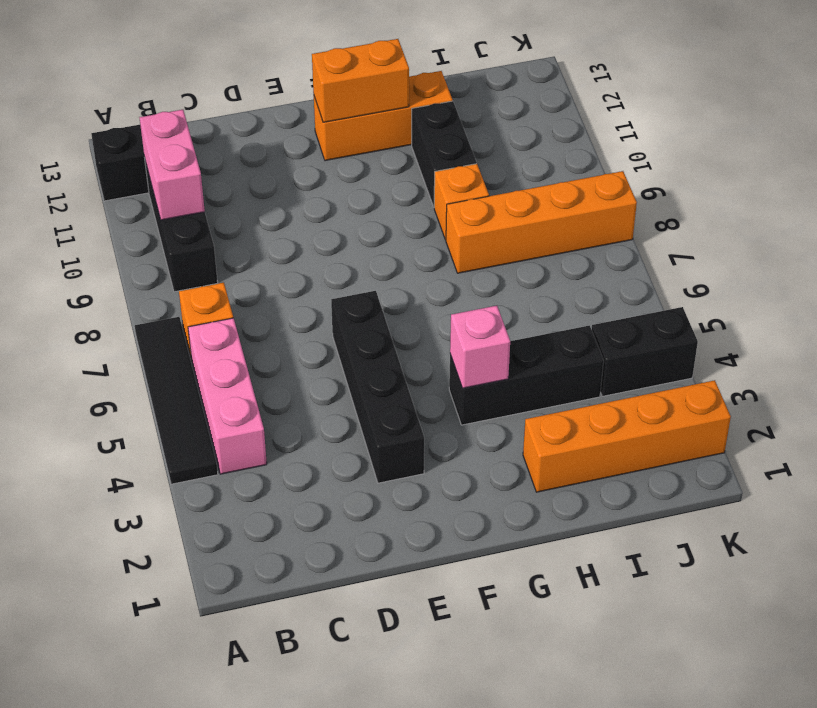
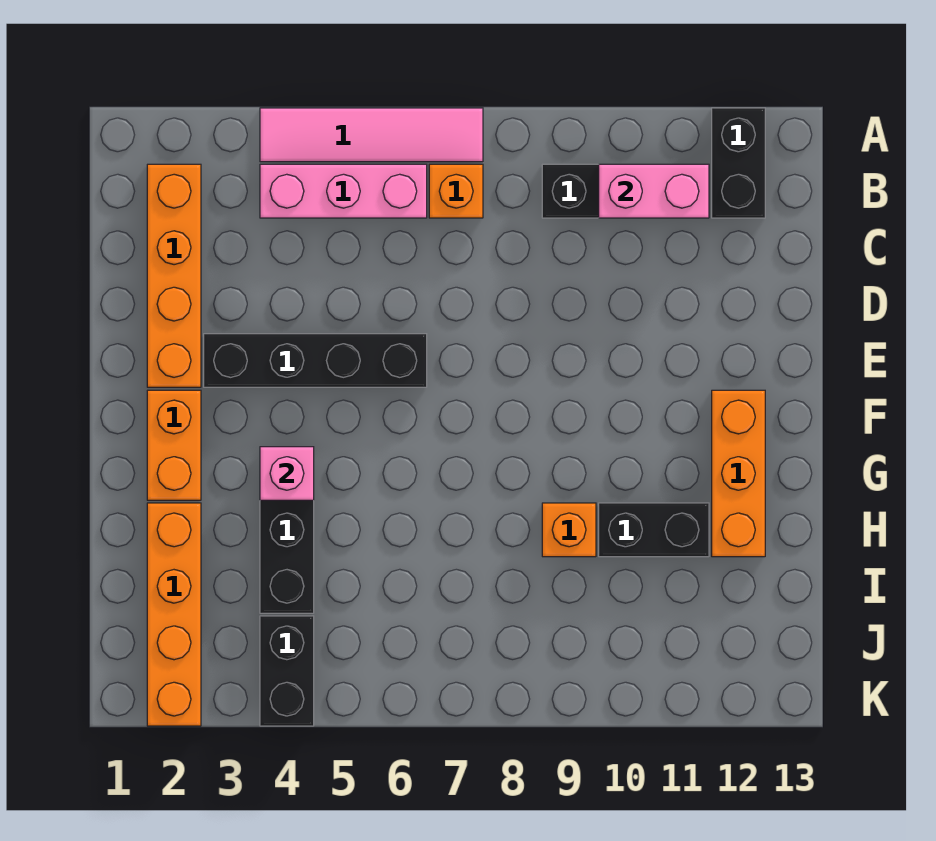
black tile A4:A7 level 1 -> pink tile A4:A7 level 1
orange brick F12:G12 level 2 -> orange brick F2:G2 level 1
orange brick H8:K8 level 1 -> orange brick B2:E2 level 1

